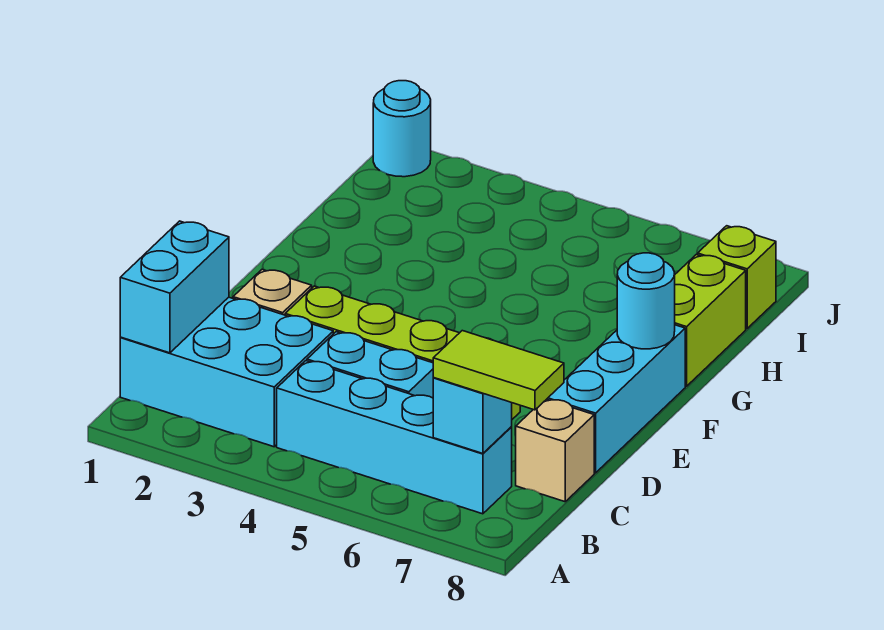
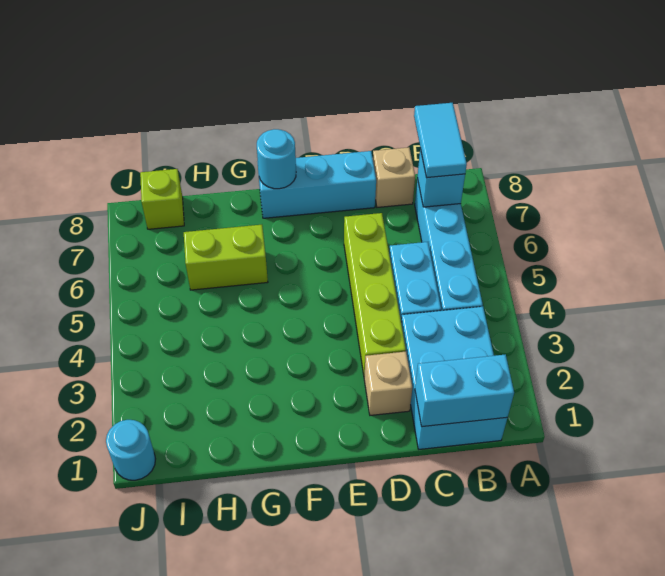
lime tile B7:B8 level 3 -> cyan tile B7:B8 level 3
lime brick G8:H8 level 1 -> lime brick G6:H6 level 1

